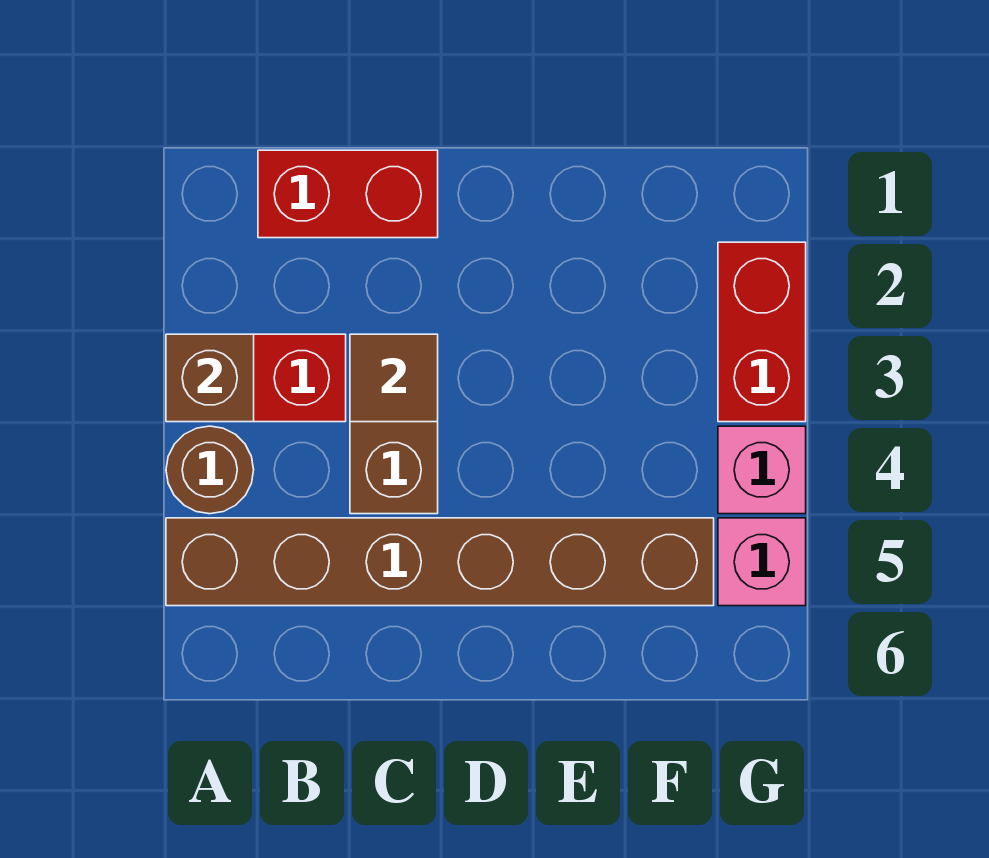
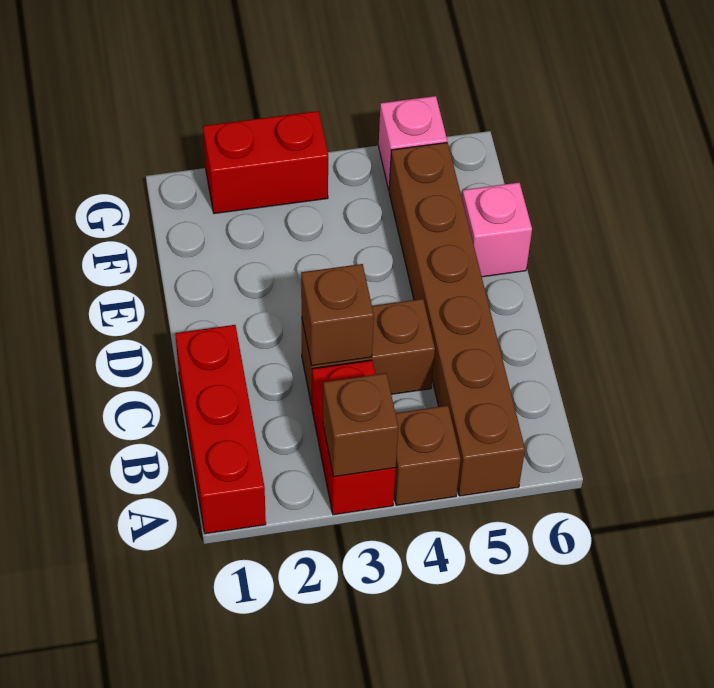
brown round brick A4 level 1 -> brown brick A4 level 1
red brick B1:C1 level 1 -> red brick A1:C1 level 1
brown tile C3 level 2 -> brown brick C3 level 2
pink brick G4 level 1 -> pink brick E6 level 1

